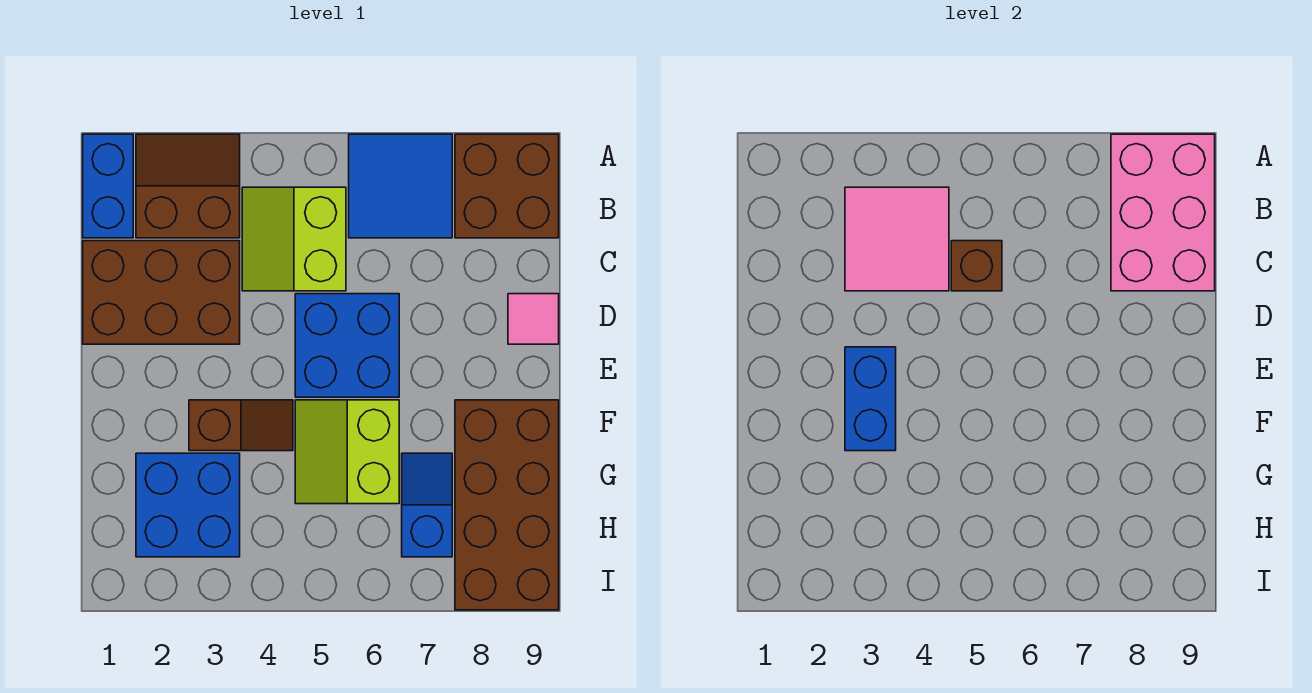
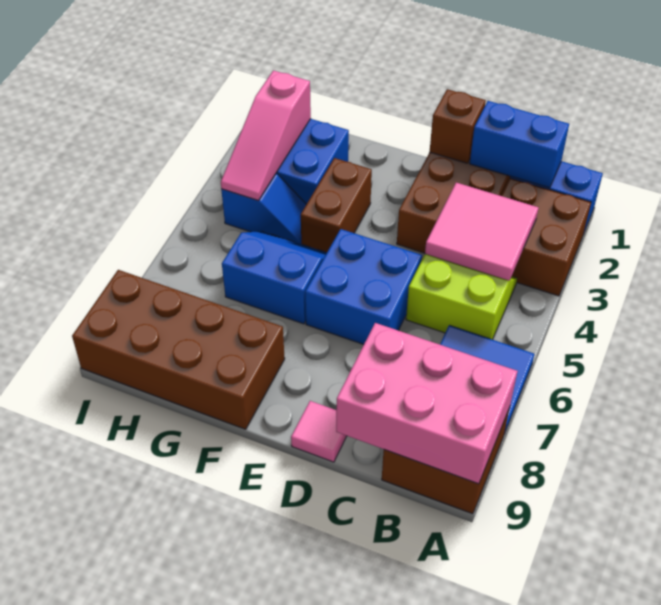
brown slope A2:B3 level 1 top B -> brown brick A2:B3 level 1
brown brick C5 level 2 -> brown brick D1 level 2
blue brick E3:F3 level 2 -> blue brick B1:C1 level 2
brown slope F3:F4 level 1 top 3 -> brown brick F3:F4 level 1
lime slope F5:G6 level 1 top 6 -> blue slope F5:G6 level 1 top 6
blue slope G7:H7 level 1 top H -> blue slope G4:H4 level 1 top H
none -> pink slope H2:H4 level 2 top 2

